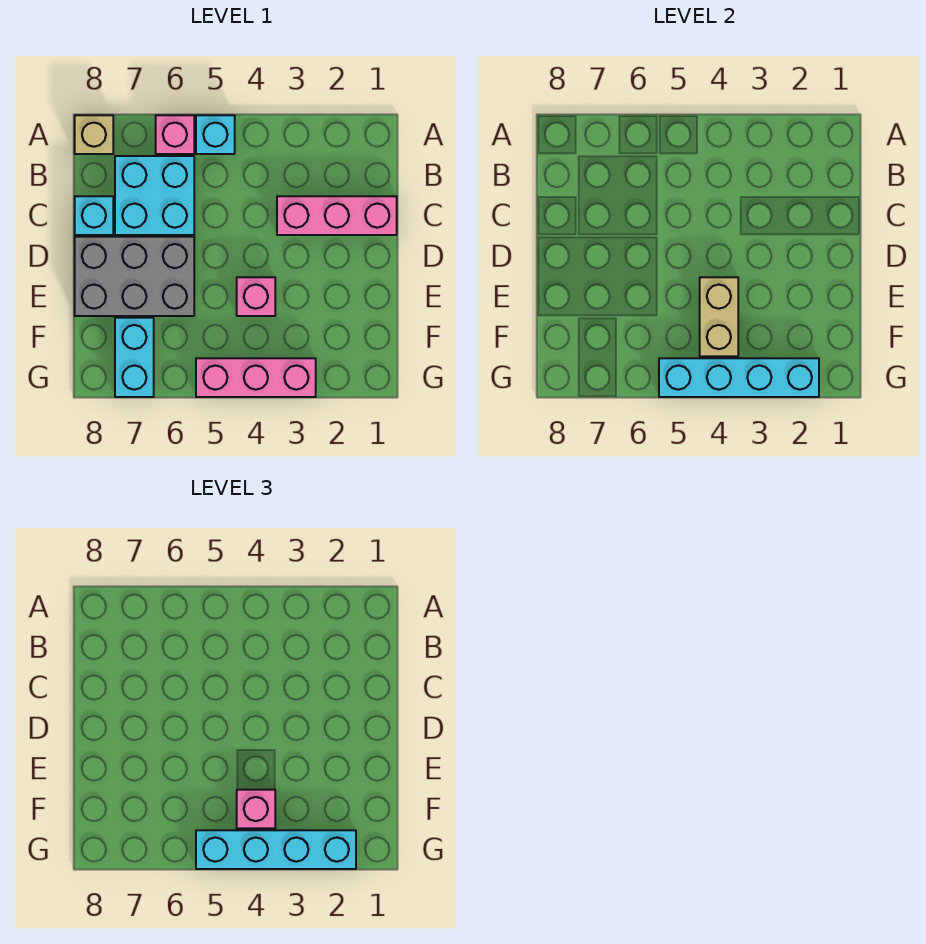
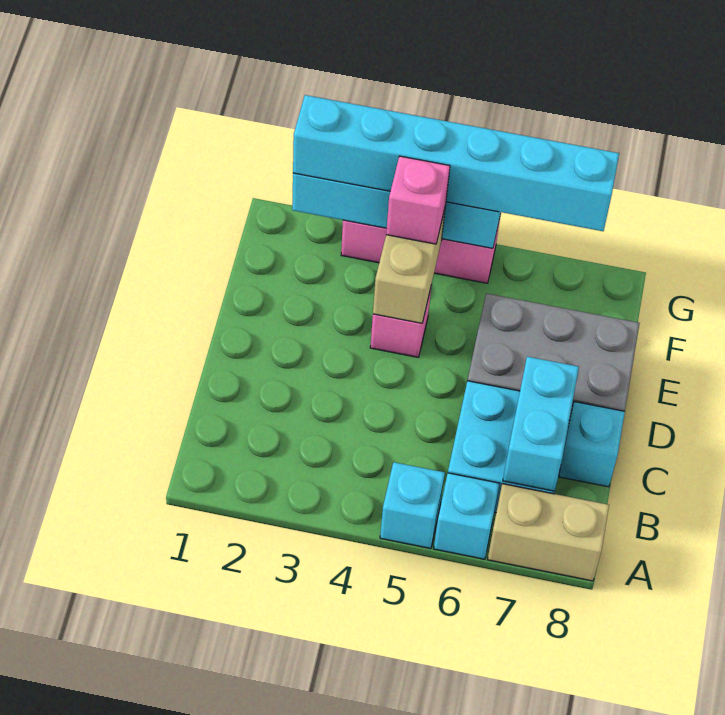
pink brick A6 level 1 -> cyan brick A6 level 1
tan brick A8 level 1 -> tan brick A7:A8 level 1
pink brick C1:C3 level 1 -> none
cyan brick F7:G7 level 1 -> cyan brick B7:C7 level 2
cyan brick G2:G5 level 3 -> cyan brick G2:G7 level 3

